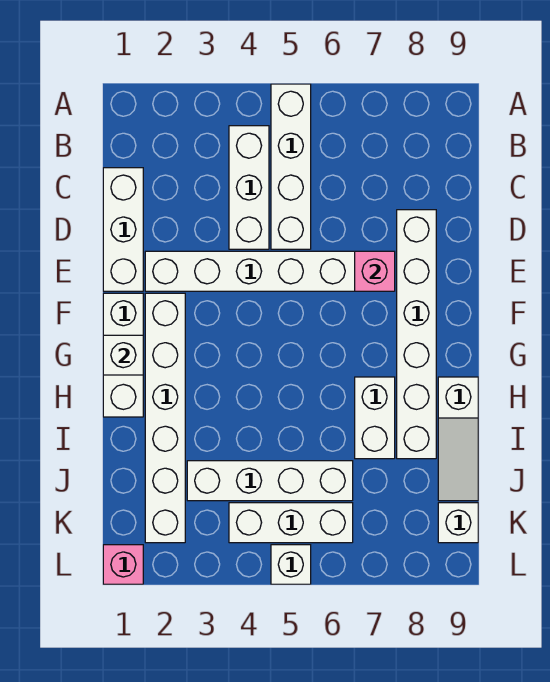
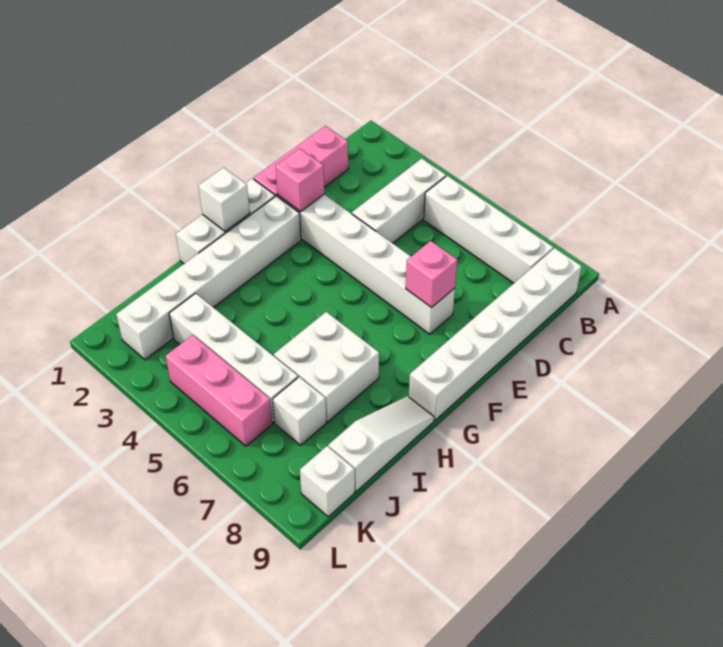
white brick A5:D5 level 1 -> white brick B5:B8 level 1
white brick C1:E1 level 1 -> pink brick C1:E1 level 1
white brick D8:I8 level 1 -> white brick B9:G9 level 1
white brick H7:I7 level 1 -> white brick H6:I7 level 1
white slope H9:J9 level 1 top H -> white slope H9:J9 level 1 top J
white brick K4:K6 level 1 -> pink brick K4:K6 level 1
pink brick L1 level 1 -> pink brick E2 level 2
white brick L5 level 1 -> white brick J7 level 1

